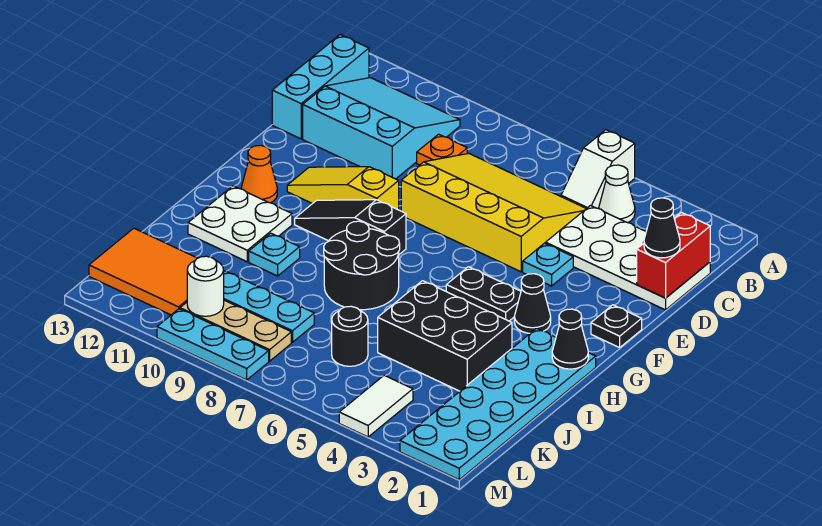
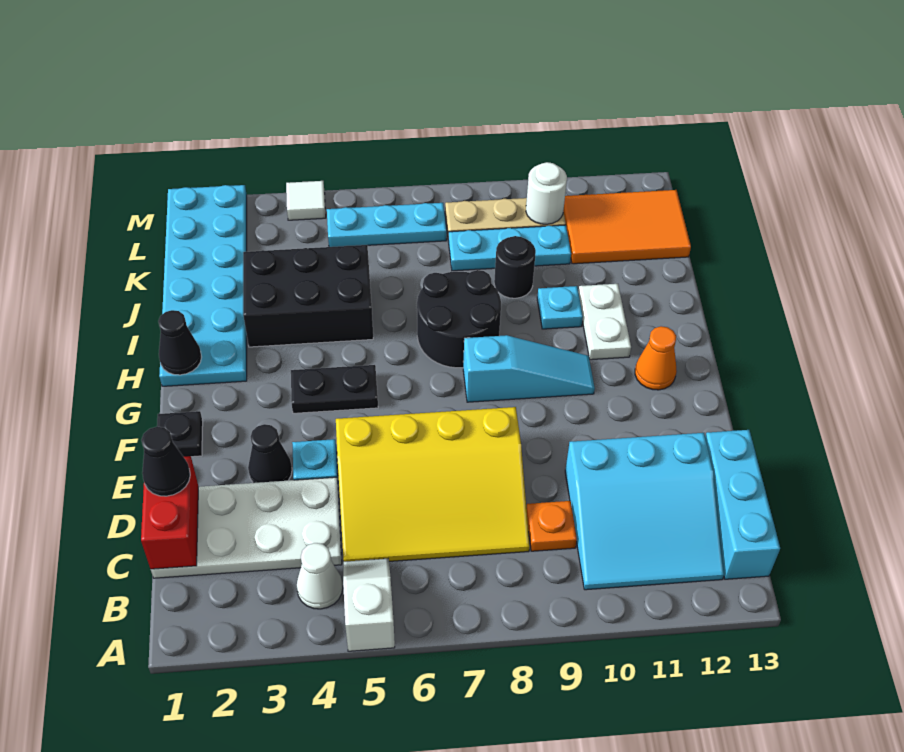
yellow slope F9:F11 level 1 top 9 -> none
black cone G3 level 1 -> black cone E3 level 1
black slope G8:G10 level 1 top 8 -> cyan slope G8:G10 level 1 top 8
white plate H11:I12 level 1 -> white plate H11:I11 level 1
black round brick K6 level 1 -> black round brick J9 level 1
white tile L4:M4 level 1 -> white tile M4 level 1
cyan plate M8:M10 level 1 -> cyan plate L5:L7 level 1

